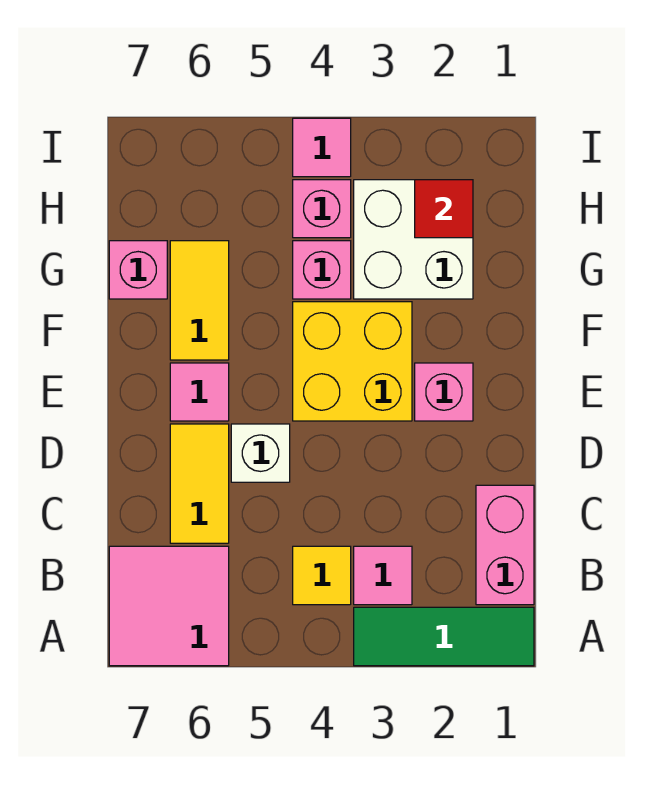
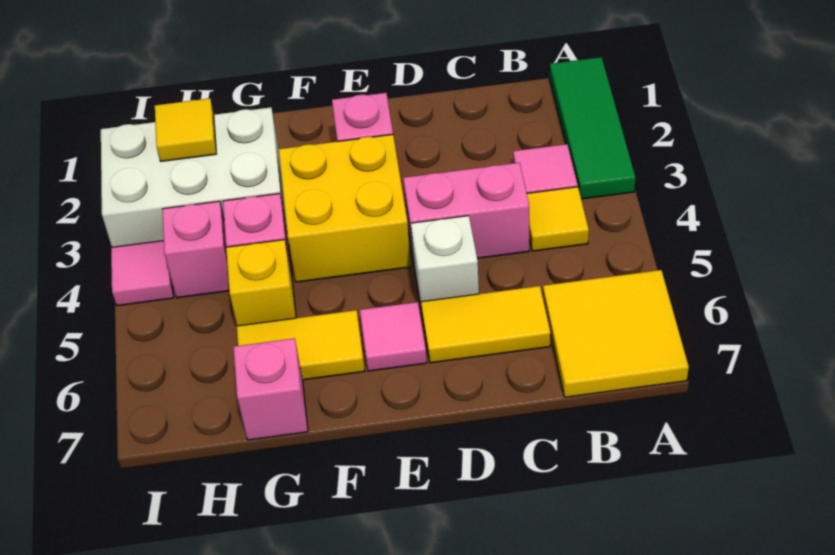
pink tile A6:B7 level 1 -> yellow tile A6:B7 level 1
pink brick B1:C1 level 1 -> pink brick C4:D4 level 1
white brick G2:H3 level 1 -> white brick G2:I3 level 1
none -> yellow brick G5 level 1
red tile H2 level 2 -> yellow tile H2 level 2

